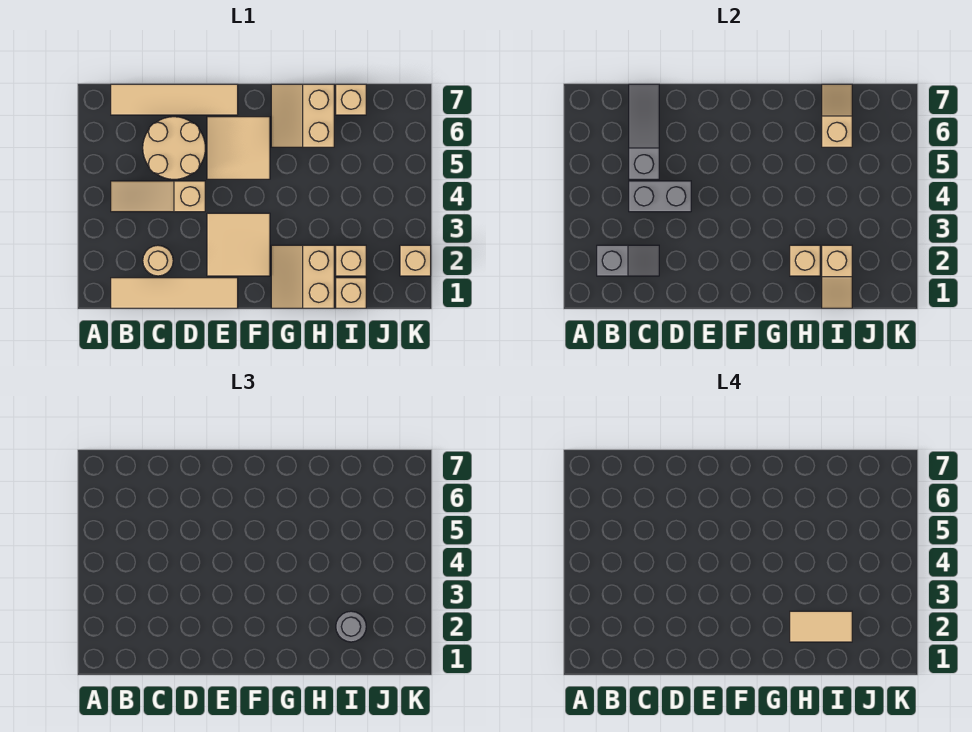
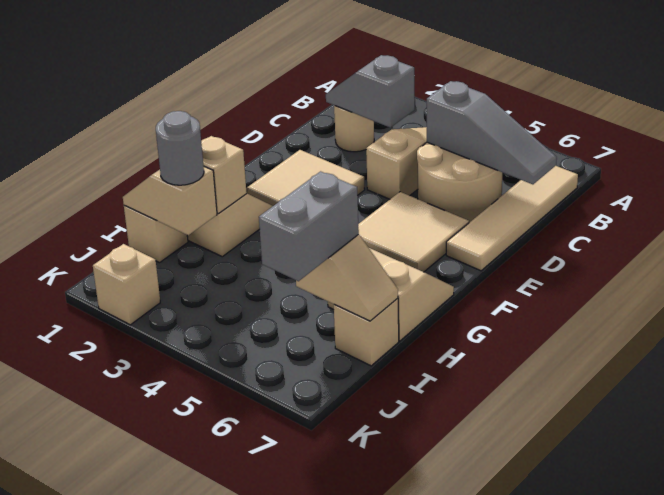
tan tile B1:E1 level 1 -> none
grey slope B2:C2 level 2 top B -> grey slope C2:C3 level 2 top 3
grey brick C4:D4 level 2 -> grey brick I6:J6 level 3
tan tile H2:I2 level 4 -> none
tan brick I2 level 1 -> none

